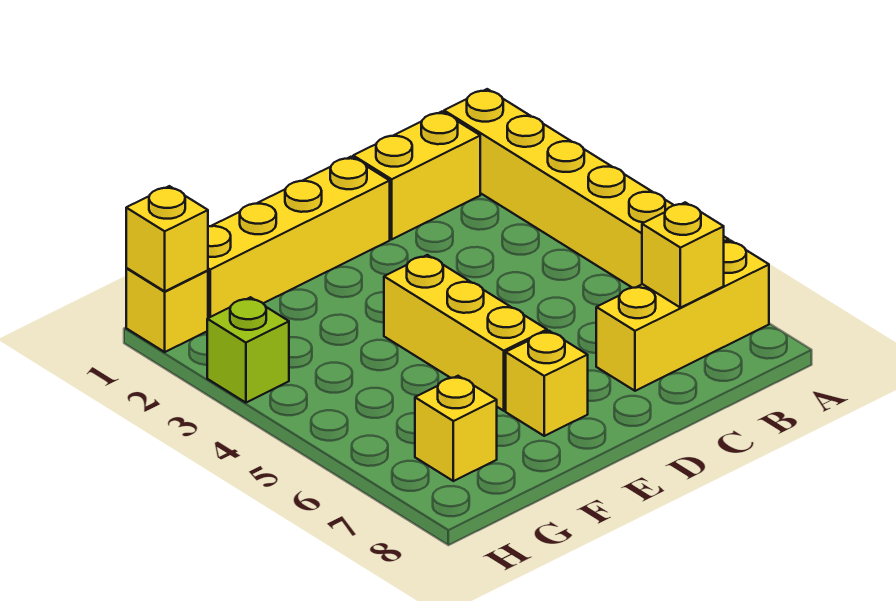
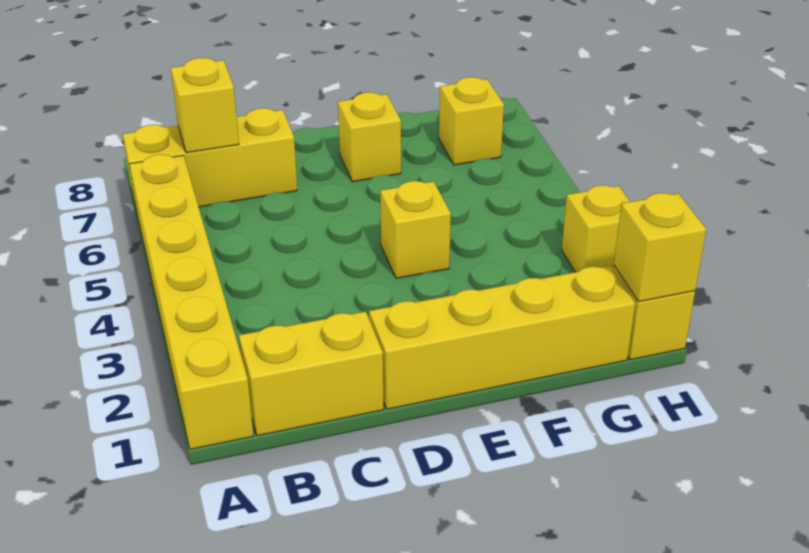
yellow brick E4:E6 level 1 -> yellow brick E4 level 1
lime brick H3 level 1 -> yellow brick H3 level 1

